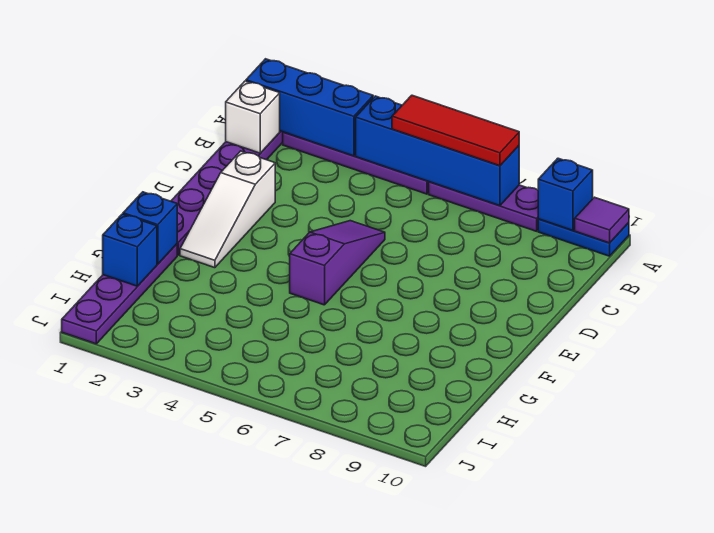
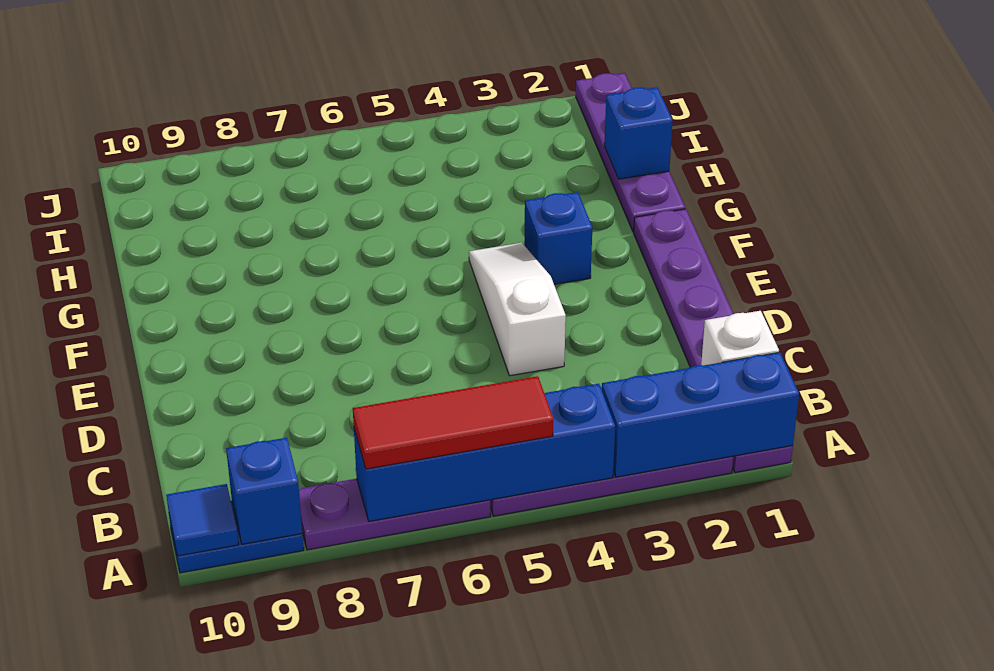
purple tile A10 level 2 -> blue tile A10 level 2
white slope D2:F2 level 1 top D -> white slope D4:F4 level 1 top D
purple slope D5:F5 level 1 top F -> none
blue brick G1 level 2 -> blue brick F3 level 1

